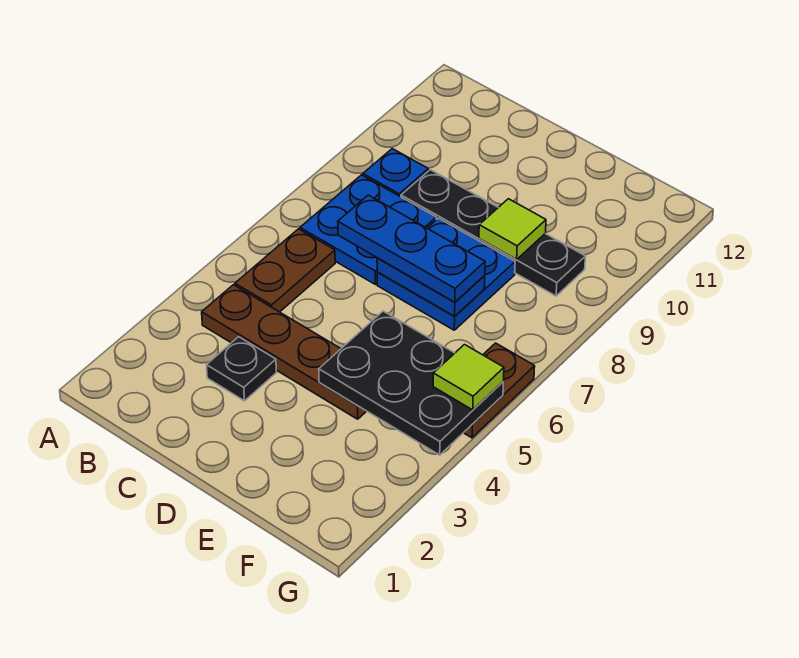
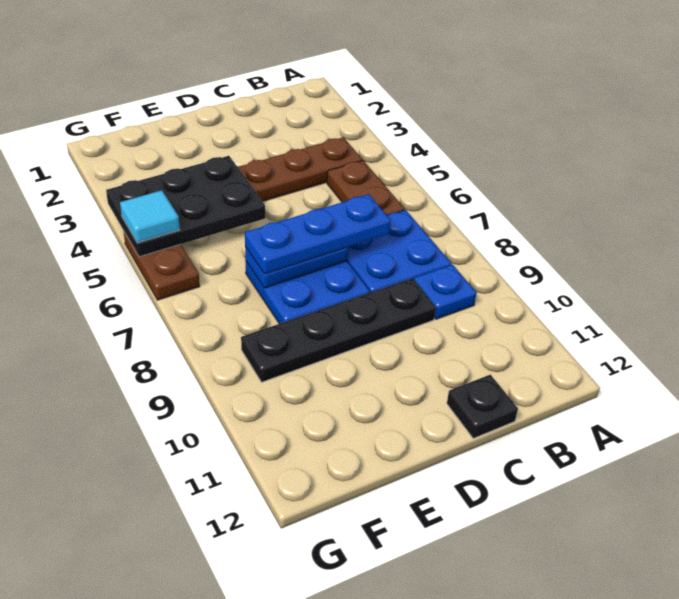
black plate C3 level 1 -> black plate C12 level 1
lime tile E9 level 2 -> none
lime tile G5 level 3 -> cyan tile G5 level 3

